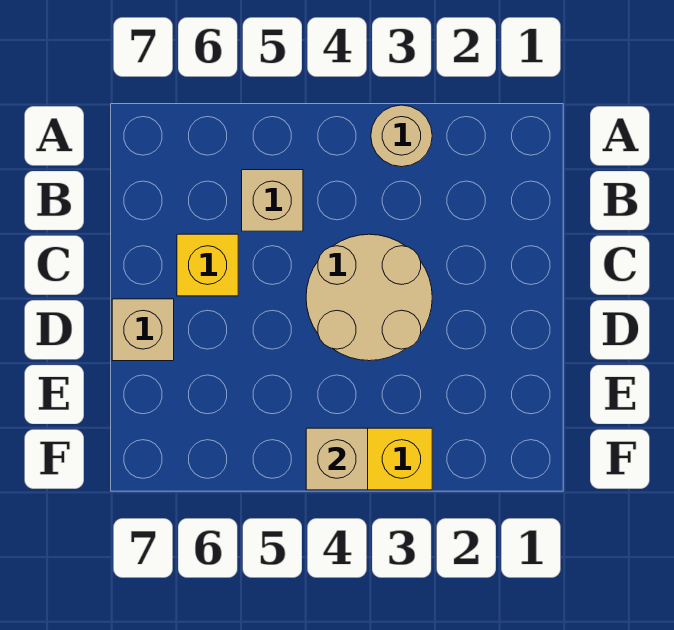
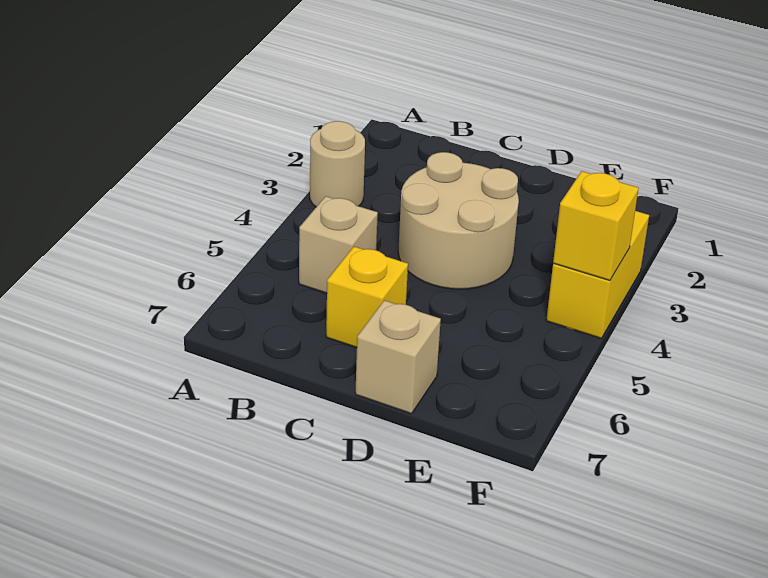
tan brick F4 level 2 -> yellow brick F4 level 2

